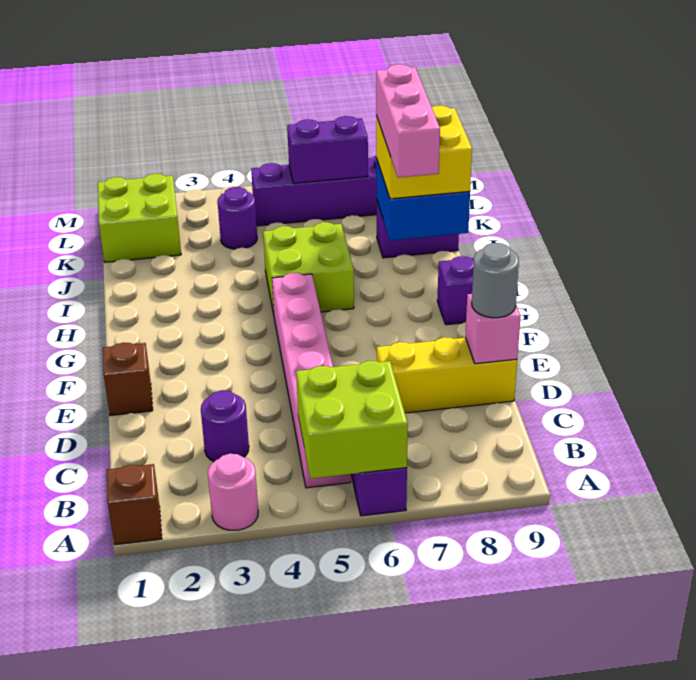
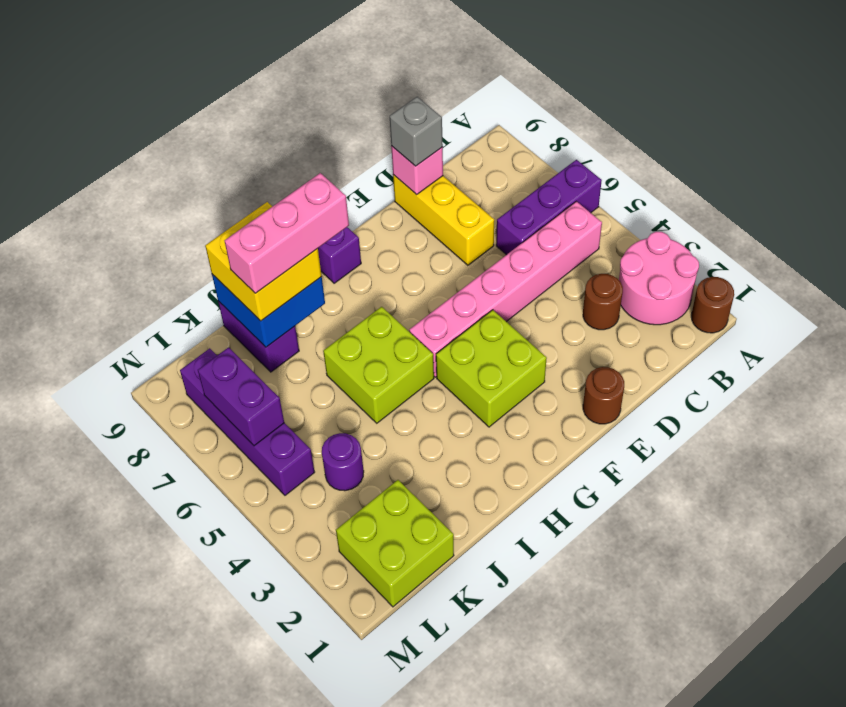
brown brick A1 level 1 -> brown round brick A1 level 1
pink round brick A3 level 1 -> pink round brick A2:B3 level 1
lime brick A5:B6 level 2 -> lime brick F3:G4 level 1
purple round brick C3 level 1 -> brown round brick C3 level 1
grey round brick D9 level 3 -> grey brick D9 level 3
brown brick E1 level 1 -> brown round brick E1 level 1

